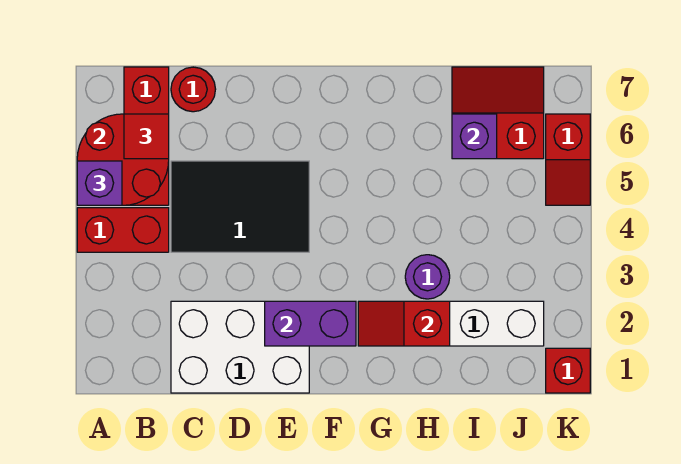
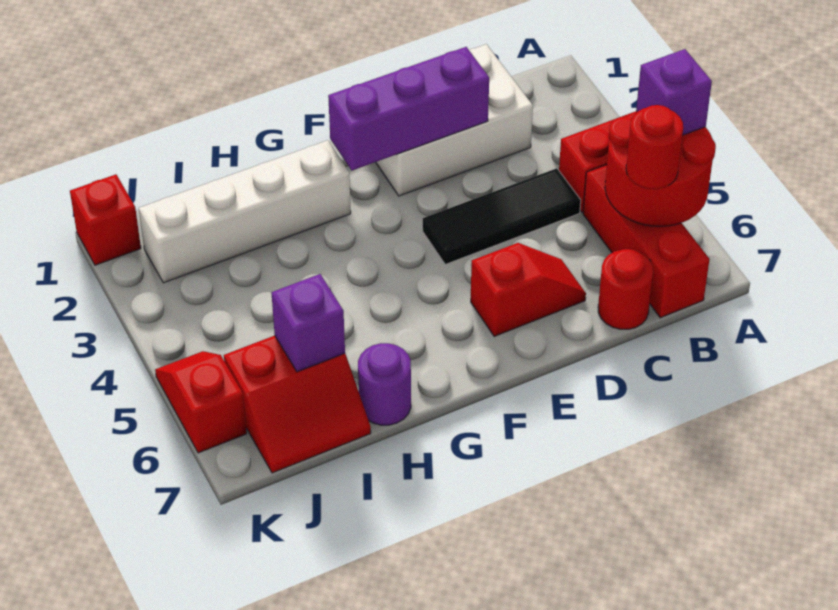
red tile B6 level 3 -> red round brick B6 level 3
black tile C4:E5 level 1 -> black tile C4:E4 level 1
purple brick E2:F2 level 2 -> purple brick D2:F2 level 2
red slope G2:H2 level 2 top H -> red slope D6:E6 level 1 top E
purple round brick H3 level 1 -> purple round brick H7 level 1

